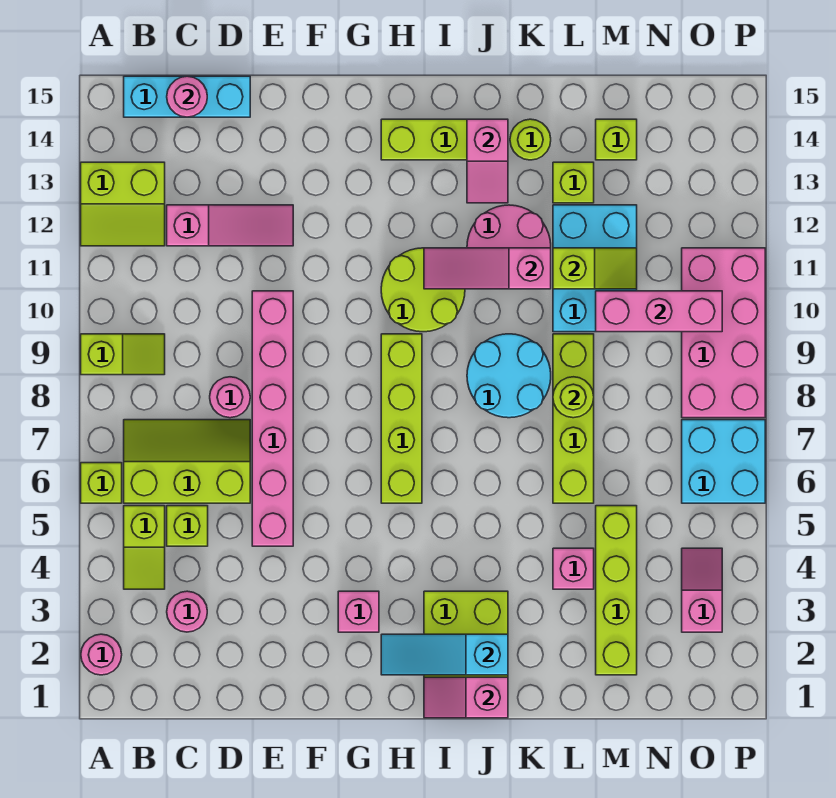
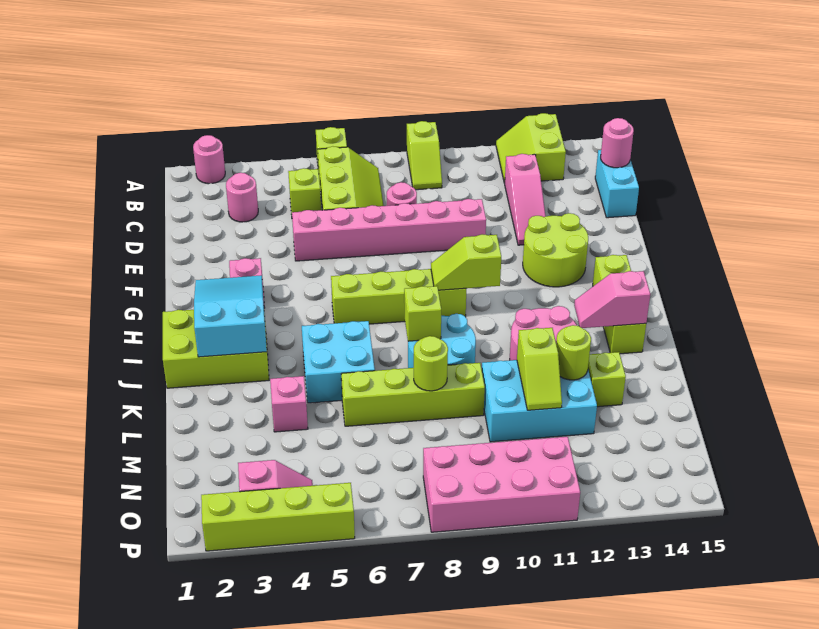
lime slope B4:B5 level 1 top 5 -> lime slope H9:H10 level 2 top 10
cyan brick B15:D15 level 1 -> cyan brick C15:D15 level 1
cyan slope H2:J2 level 2 top J -> cyan slope H2:J3 level 2 top J
lime round brick H10:I11 level 1 -> lime round brick F12:G13 level 1
pink slope I1:J1 level 2 top J -> none
pink slope I11:K11 level 2 top K -> none
lime round brick K14 level 1 -> lime round brick L12 level 2
lime brick M2:M5 level 1 -> lime brick P2:P5 level 1
pink brick M10:O10 level 2 -> none
lime brick M14 level 1 -> lime brick J8 level 2
cyan brick O6:P7 level 1 -> cyan brick J5:K6 level 1

